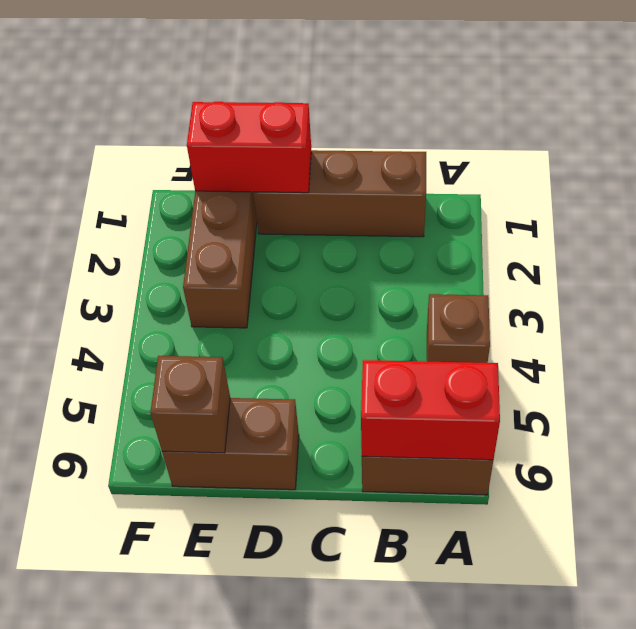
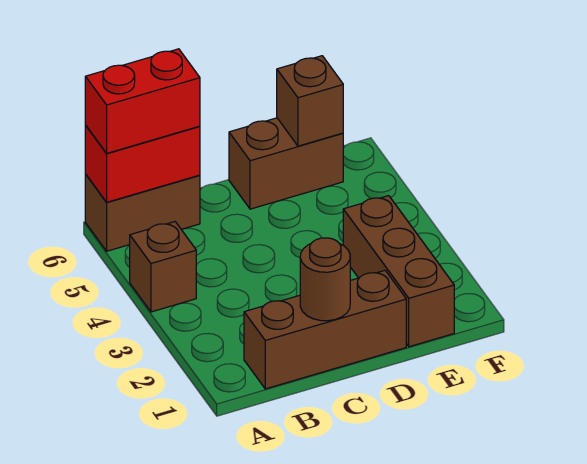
none -> brown round brick C1 level 2
red brick D1:E1 level 2 -> red brick A6:B6 level 3

